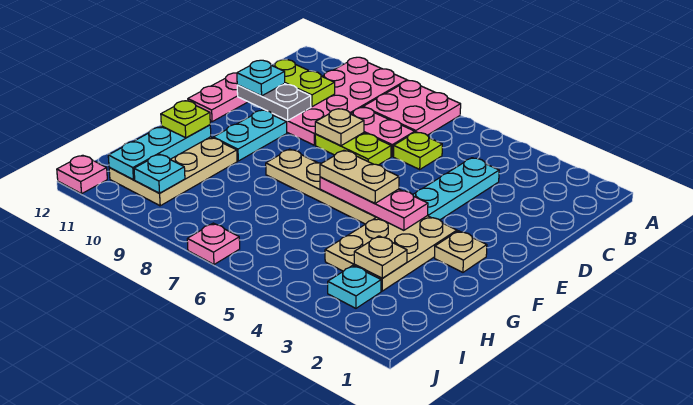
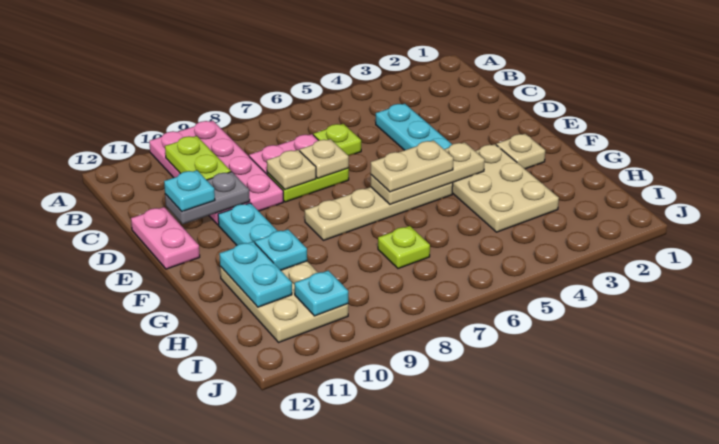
pink plate A7:B8 level 1 -> none
lime plate C10:C11 level 2 -> lime plate B10:C10 level 2
pink plate F4:F6 level 2 -> tan plate F4:F6 level 2
cyan plate G11:I11 level 2 -> cyan plate G11:H11 level 2
lime plate G11 level 3 -> lime plate H7 level 1
tan plate H3 level 2 -> tan plate D7 level 2
cyan plate I3 level 1 -> cyan plate G10 level 2
pink plate J7 level 1 -> none
pink plate J12 level 1 -> none

